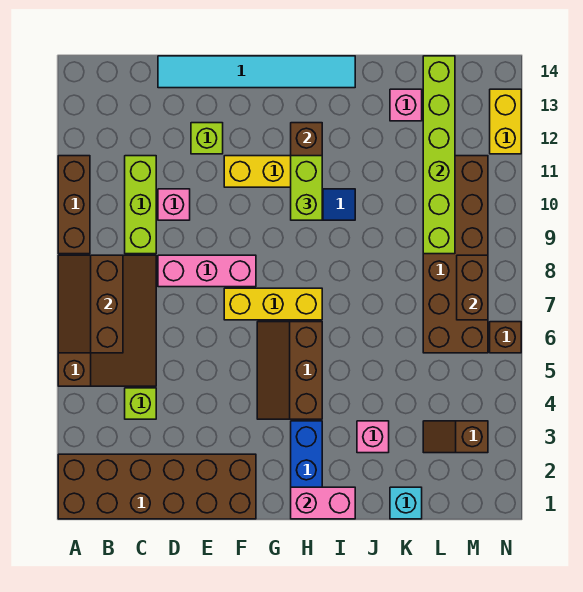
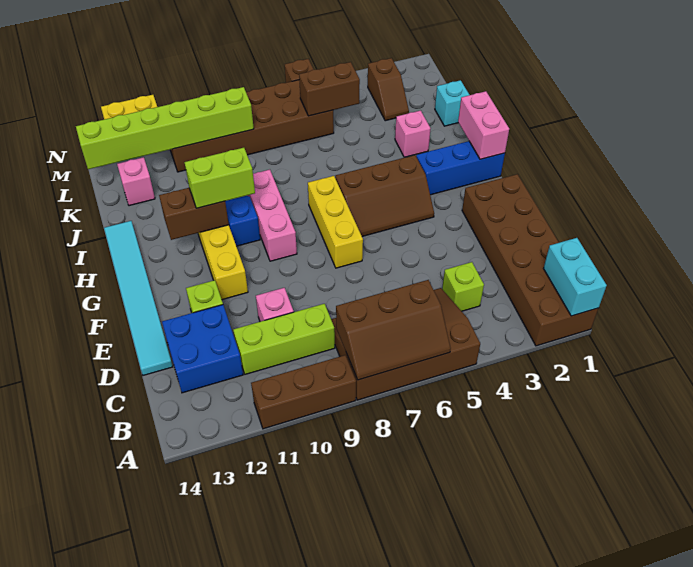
none -> cyan brick A1:B1 level 2
none -> blue brick C12:D13 level 1
pink brick D8:F8 level 1 -> pink brick G9:I9 level 1
brown brick M7:M8 level 2 -> brown brick L5:L6 level 2

